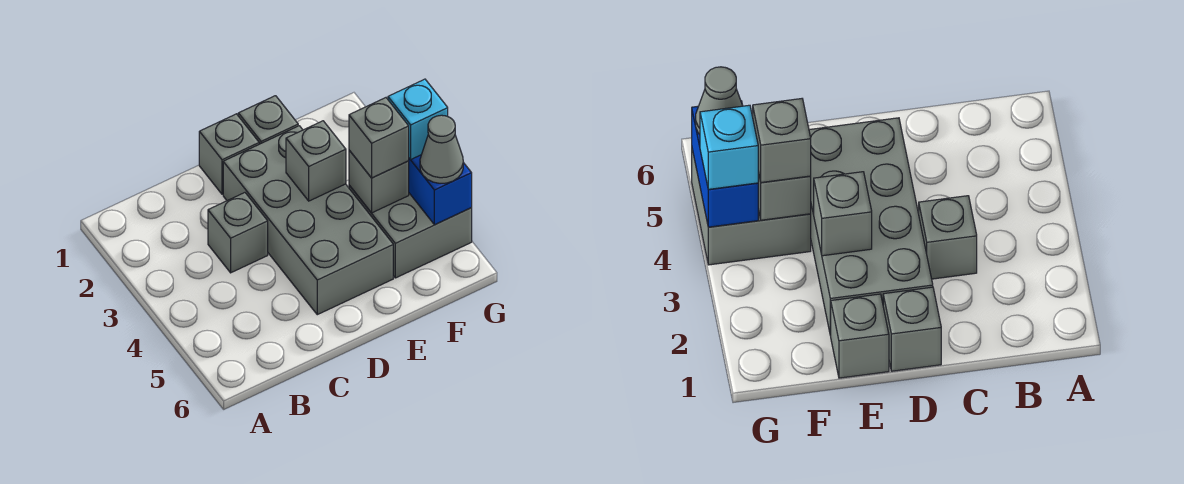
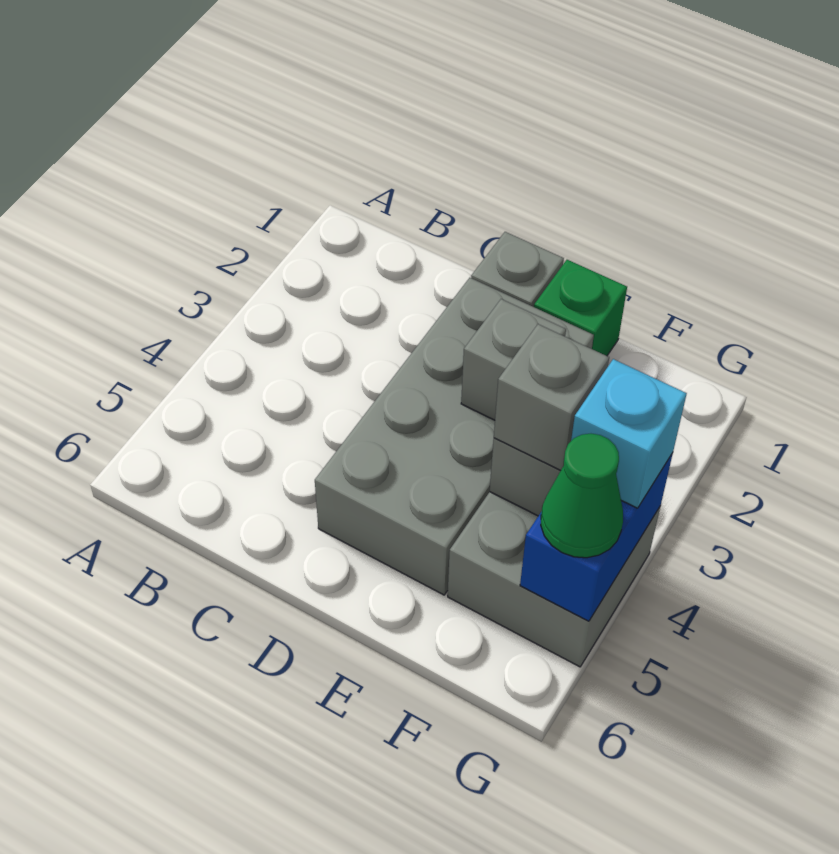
grey brick C3 level 1 -> none
grey brick E1 level 1 -> green brick E1 level 1
grey cone G5 level 3 -> green cone G5 level 3

